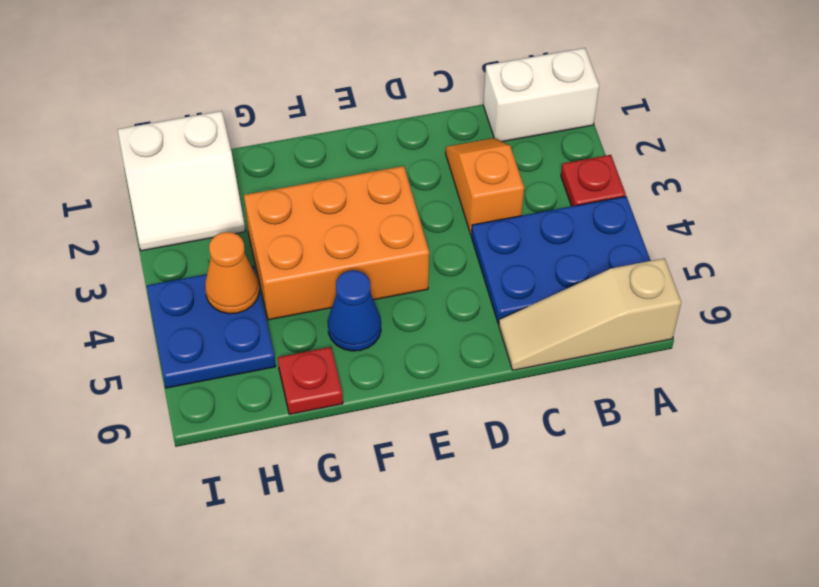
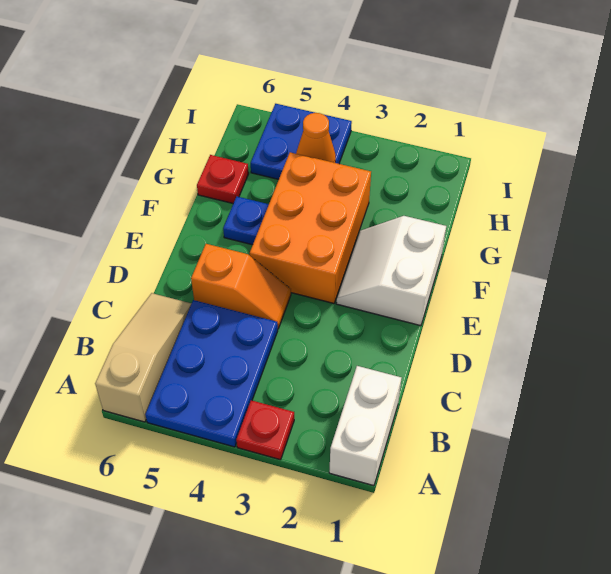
orange slope C2:C3 level 1 top 3 -> orange slope D4:D5 level 1 top 5
blue cone F5 level 1 -> blue plate F5 level 1
white slope H1:I2 level 1 top 1 -> white slope E1:F2 level 1 top 1

